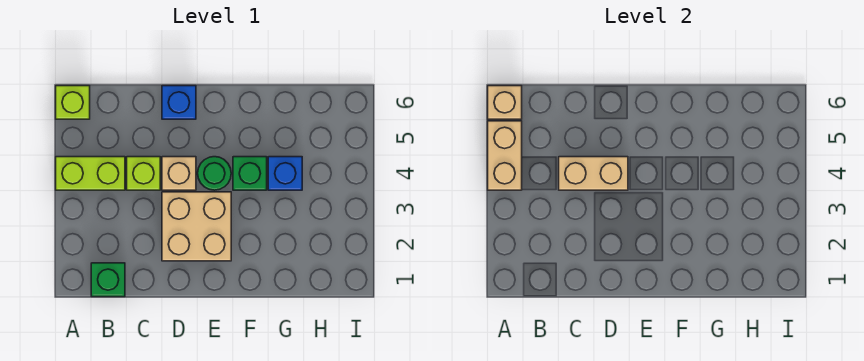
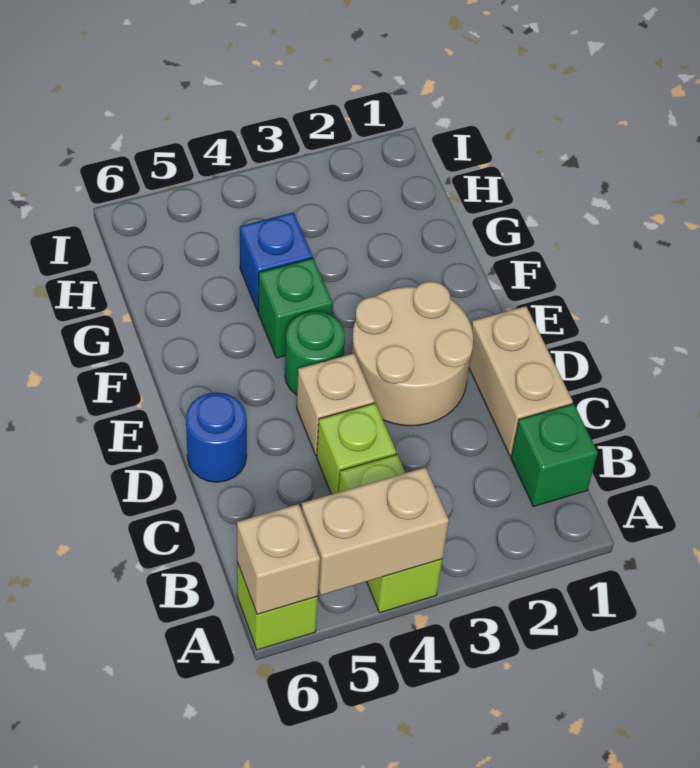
tan brick C4:D4 level 2 -> tan brick C1:D1 level 1
tan brick D2:E3 level 1 -> tan round brick D2:E3 level 1
blue brick D6 level 1 -> blue round brick D6 level 1

